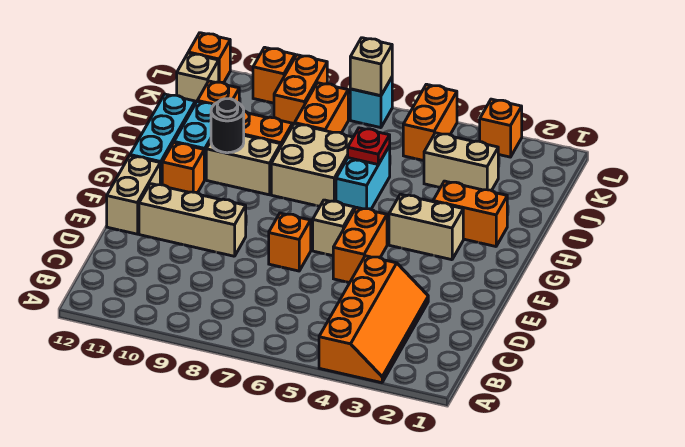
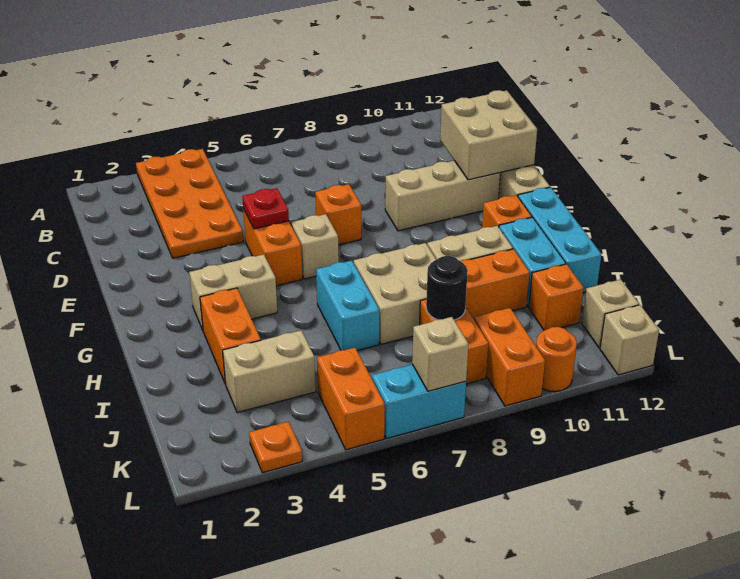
orange slope A3:D4 level 1 top 4 -> orange plate A3:D4 level 1
none -> tan brick D11:E12 level 2
orange brick H2:H3 level 1 -> orange brick H3:I3 level 1
black round brick H10 level 2 -> black round brick J8 level 2
red plate I6 level 2 -> red plate E5 level 2
orange brick L3 level 1 -> orange plate L3 level 1
cyan brick L7 level 1 -> cyan brick L6:L7 level 1
orange brick L10 level 1 -> orange round brick L10 level 1
orange brick L12 level 1 -> tan brick L12 level 1

